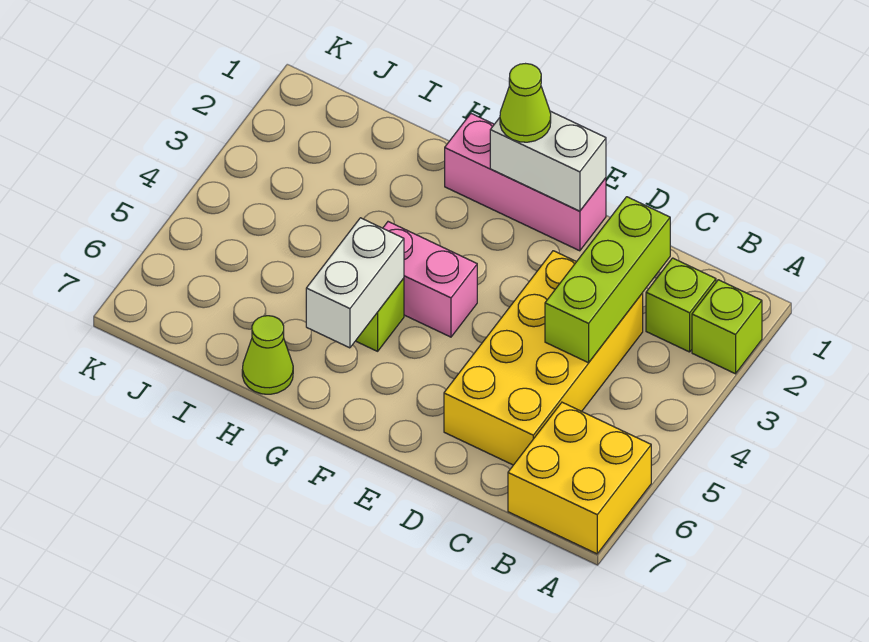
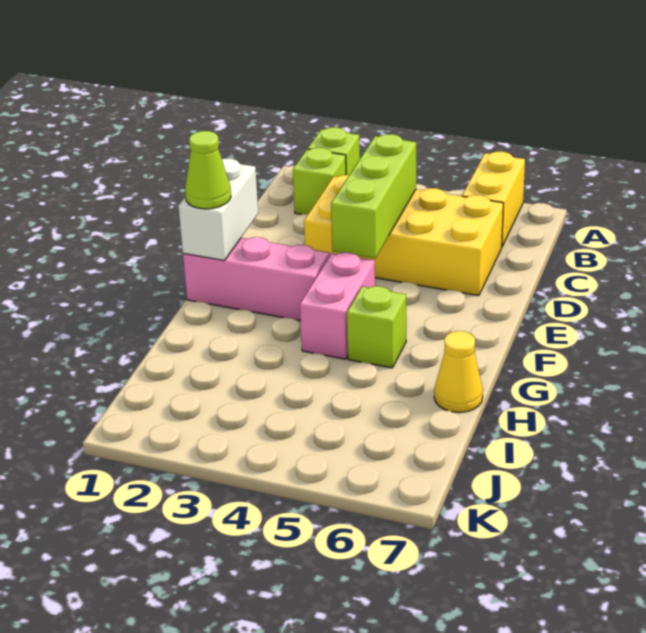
yellow brick A6:B7 level 1 -> yellow brick A6:B6 level 1
lime brick C2:C4 level 2 -> lime brick C4:E4 level 2
pink brick E1:G1 level 1 -> pink brick F1:F3 level 1
white brick G5:G6 level 2 -> none
lime cone H7 level 1 -> yellow cone H7 level 1

